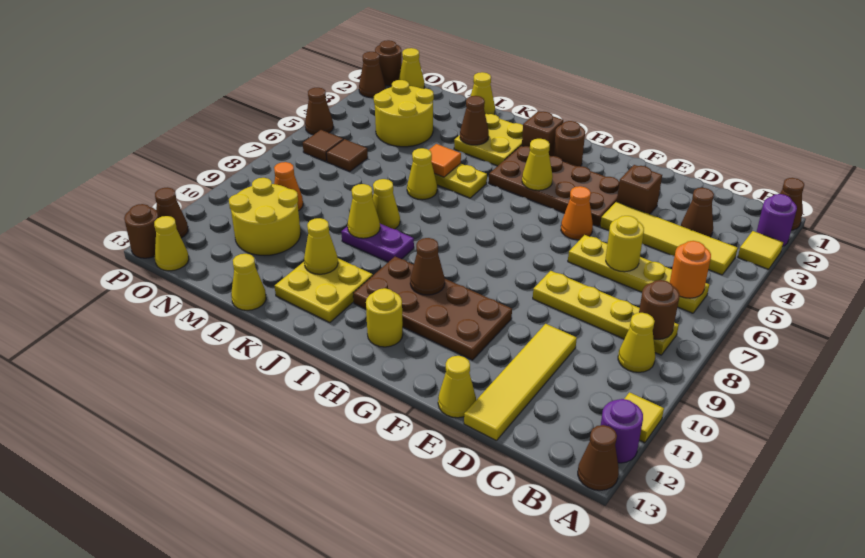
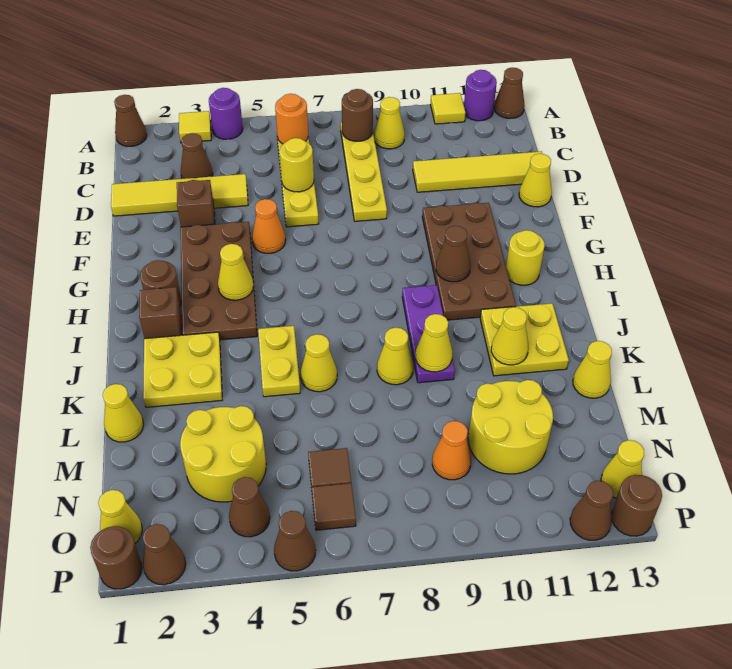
purple round brick A2 level 1 -> purple round brick A4 level 1
yellow tile B4:E4 level 1 -> yellow tile D1:D4 level 1
purple plate J9:K9 level 1 -> purple plate I9:K9 level 1
brown cone K3 level 2 -> brown cone O4 level 1
orange tile K5 level 2 -> none

